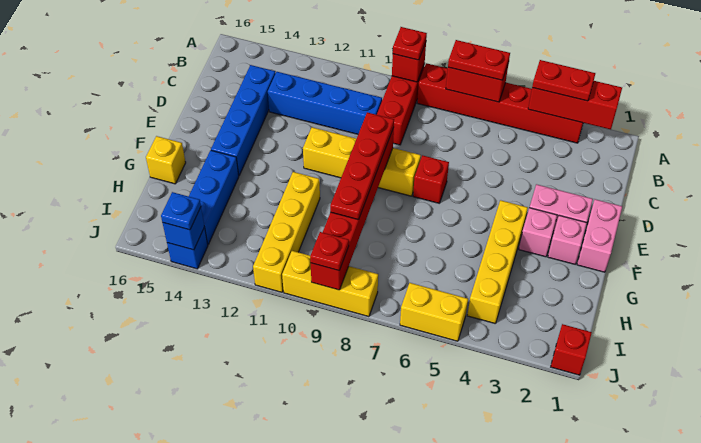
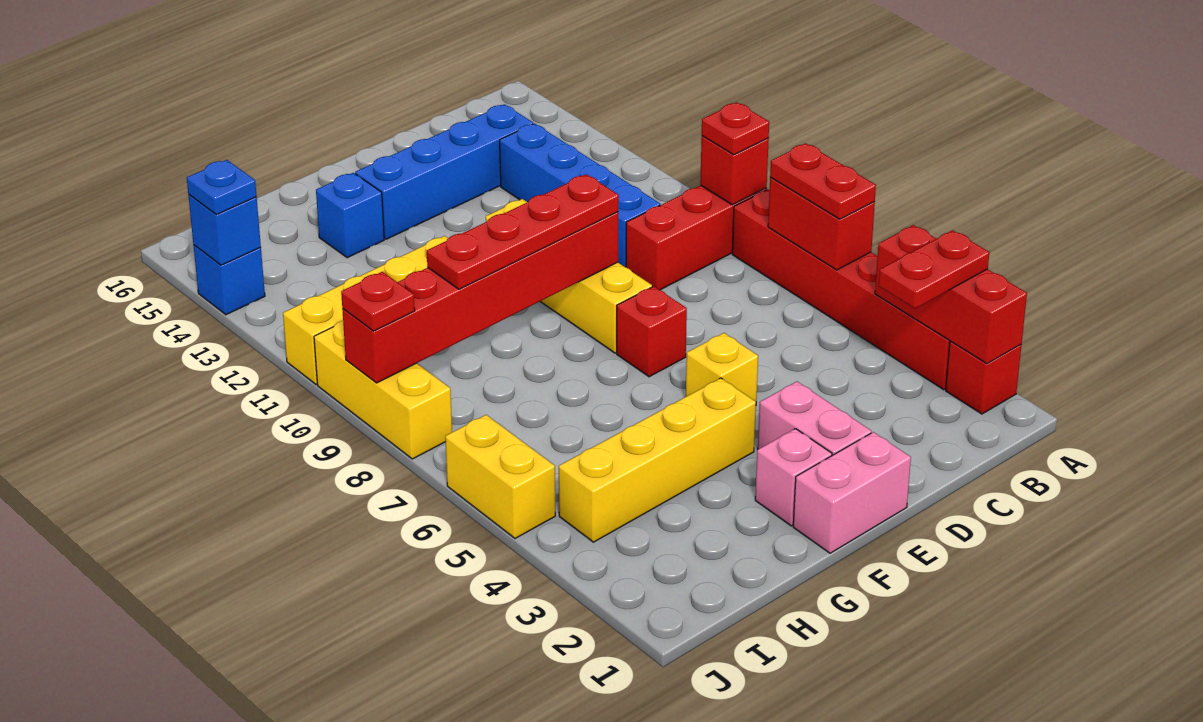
red plate A3:A4 level 3 -> red plate A3:B3 level 3
pink brick F3 level 1 -> none
blue brick G14:I14 level 1 -> blue brick G14 level 1
yellow brick G16 level 1 -> yellow brick E5 level 1
red brick J1 level 1 -> red brick A2 level 1

